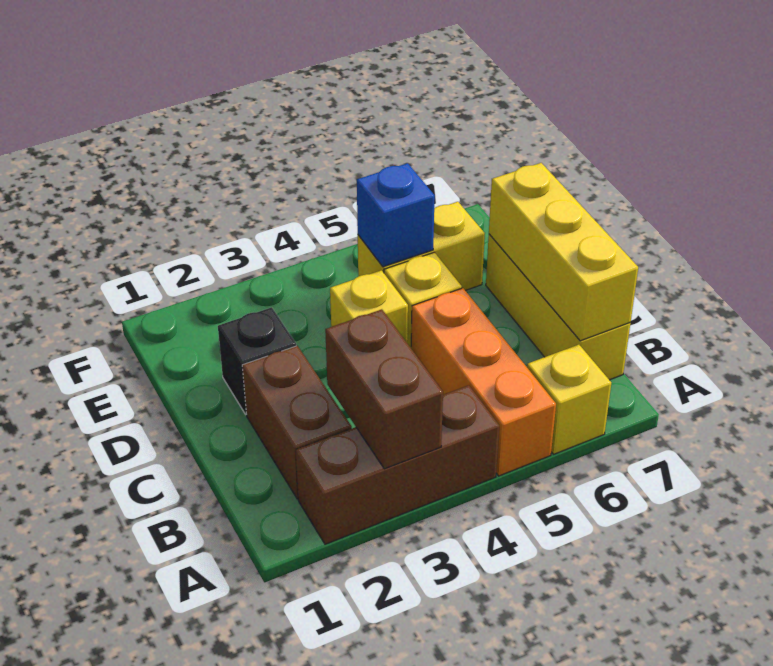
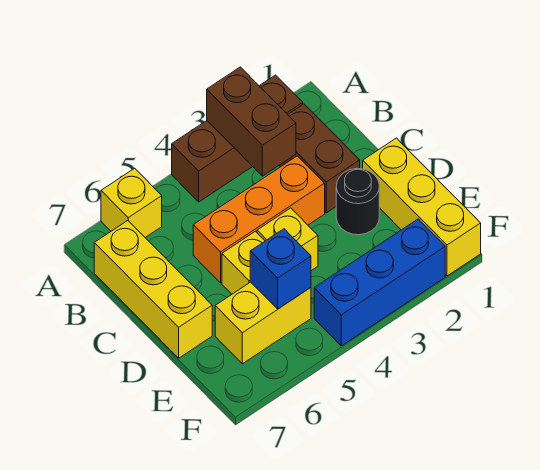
orange brick A5:C5 level 1 -> orange brick C3:C5 level 1
yellow brick B7:D7 level 2 -> yellow brick D1:F1 level 1
black brick D2 level 1 -> black round brick D2 level 1
none -> blue brick F2:F4 level 1

